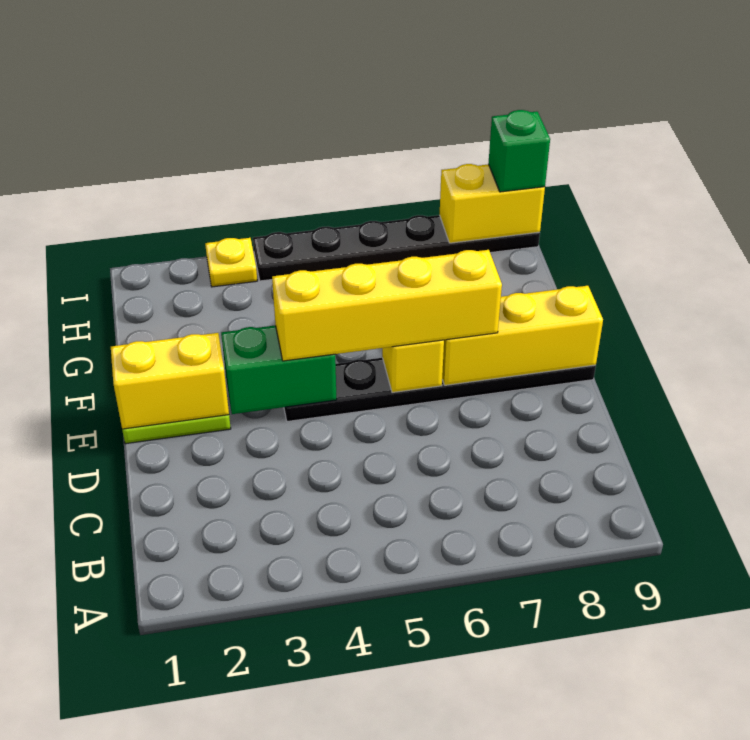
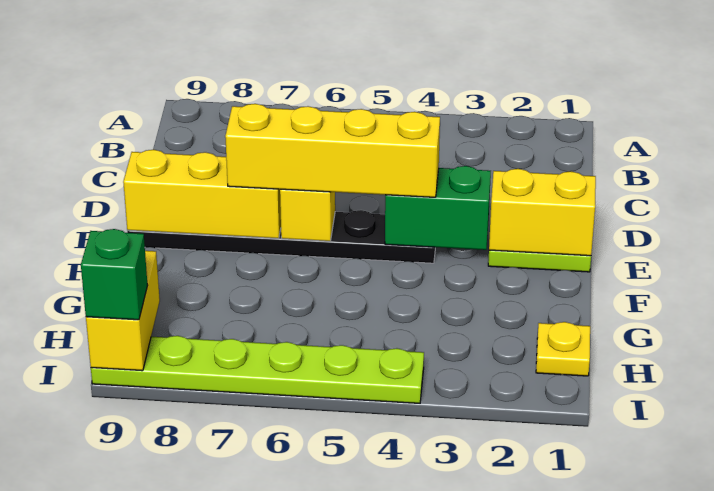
yellow plate I3 level 1 -> yellow plate H1 level 1
black plate I4:I9 level 1 -> lime plate I4:I9 level 1
yellow brick I8:I9 level 2 -> yellow brick H9:I9 level 2

